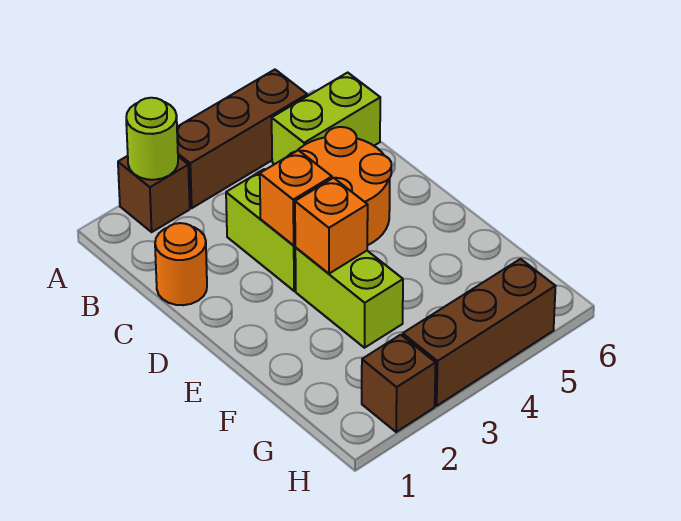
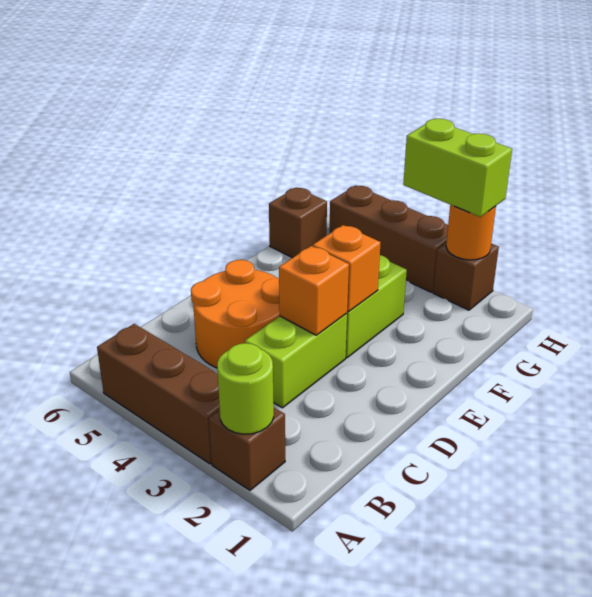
lime brick B5:B6 level 1 -> lime brick H2:H3 level 3
orange round brick C1 level 1 -> orange round brick H2 level 2
none -> brown brick G6 level 1

